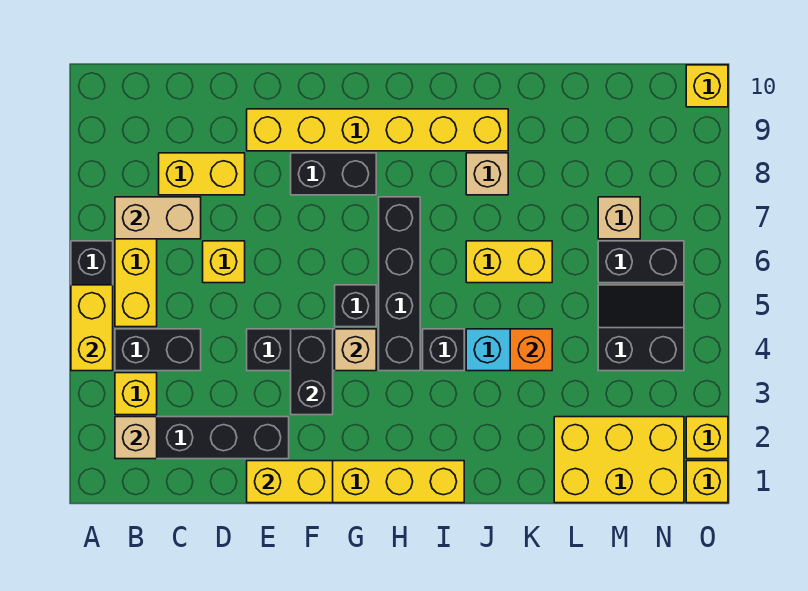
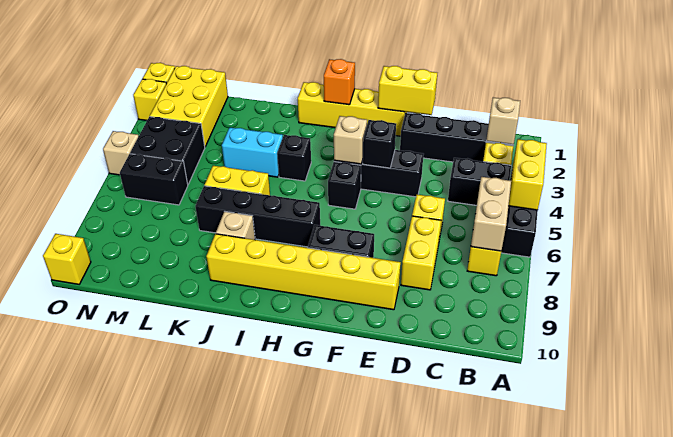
tan brick B7:C7 level 2 -> tan brick B6:B7 level 2
yellow brick C8:D8 level 1 -> yellow brick D7:D8 level 1
black brick F3:F4 level 2 -> black brick F4 level 2
black brick H4:H7 level 1 -> black brick H7:K7 level 1
orange brick K4 level 2 -> orange brick H1 level 2
yellow brick L1:N2 level 1 -> yellow brick M1:N3 level 1
black slope M4:N5 level 1 top 4 -> black brick M4:N5 level 1
tan brick M7 level 1 -> tan brick O5 level 1

